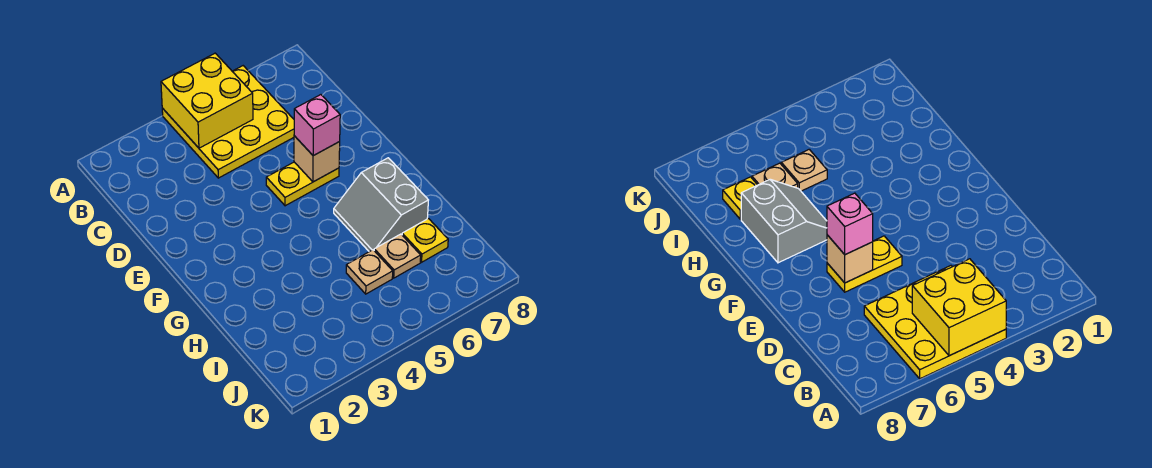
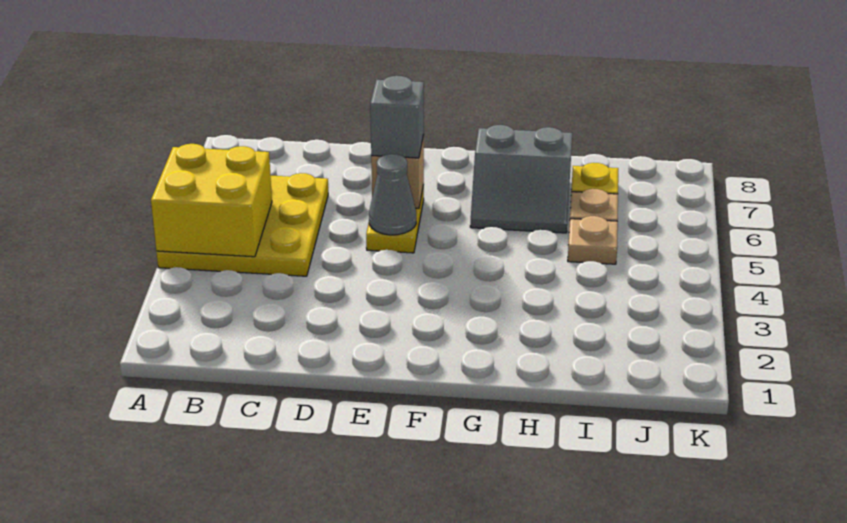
none -> grey cone E5 level 2
pink brick E6 level 3 -> grey brick E6 level 3

